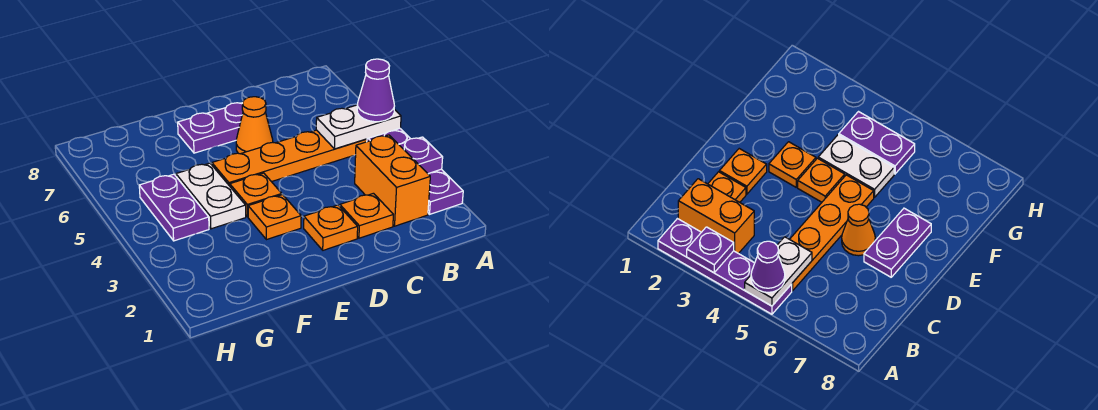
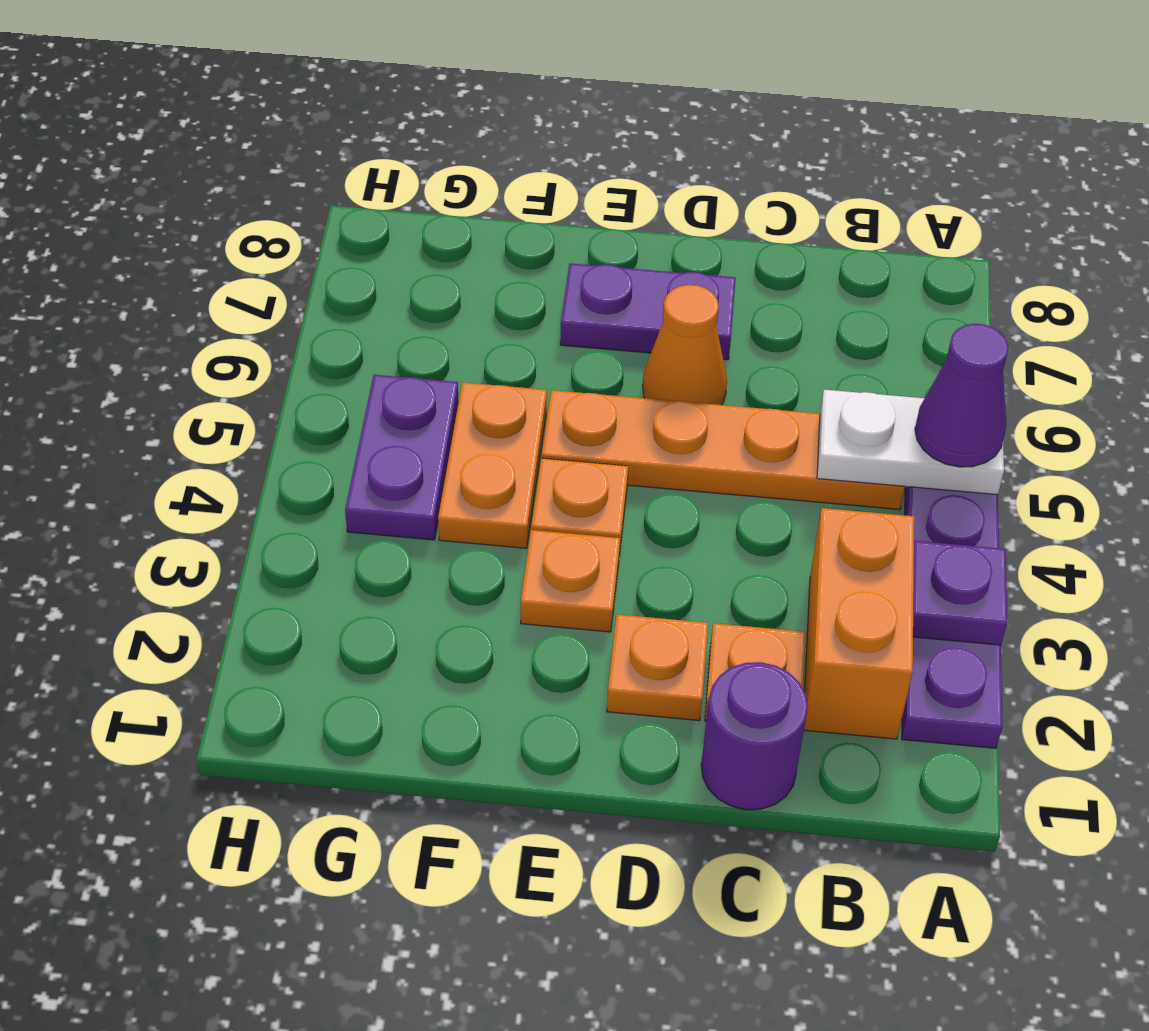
none -> purple round brick C1 level 1
white plate F4:F5 level 1 -> orange plate F4:F5 level 1

